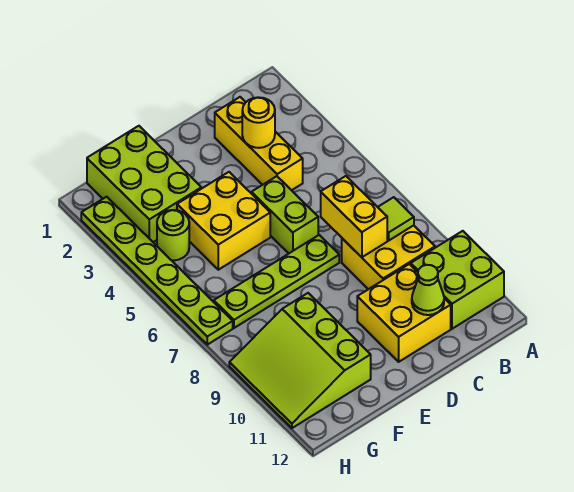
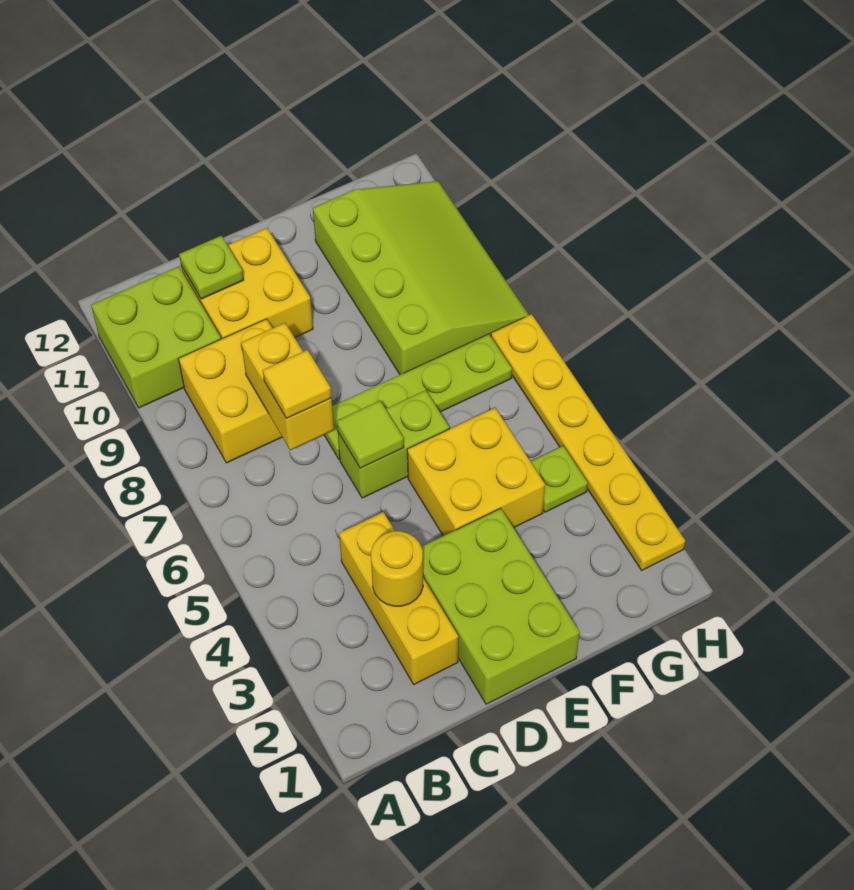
lime tile B8 level 2 -> lime tile D6 level 2
none -> yellow tile C7 level 3
lime cone C11 level 2 -> lime plate C11 level 2
lime brick D5:D6 level 1 -> lime brick D6:E6 level 1
lime brick F1:G3 level 1 -> lime brick D1:E3 level 1
lime slope F9:H11 level 1 top F -> lime slope F8:H11 level 1 top F
lime round brick G4 level 1 -> lime plate G4 level 1
lime plate H2:H7 level 1 -> yellow plate H2:H7 level 1

